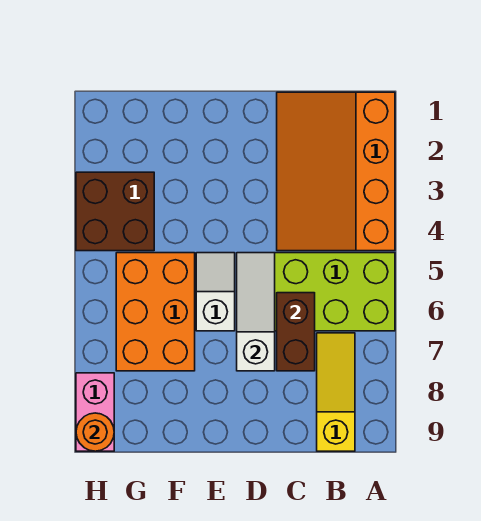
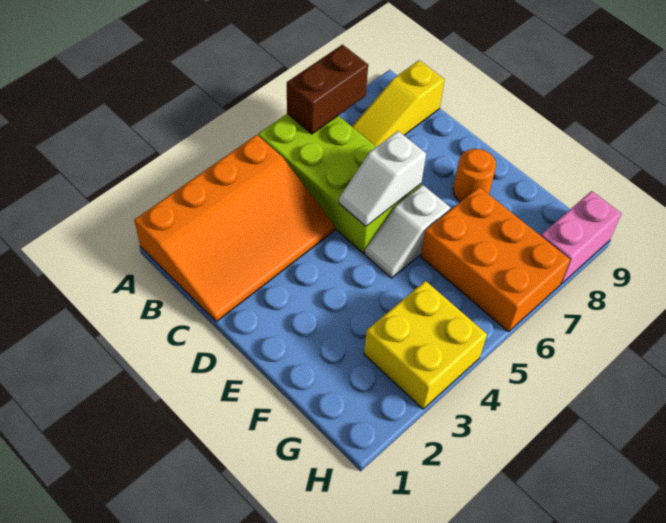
brown brick C6:C7 level 2 -> brown brick A6:A7 level 2
white slope D5:D7 level 2 top 7 -> white slope D5:D6 level 2 top 6
orange brick F5:G7 level 1 -> orange brick F6:H7 level 1
brown brick G3:H4 level 1 -> yellow brick G3:H4 level 1
orange round brick H9 level 2 -> orange round brick E8 level 1

